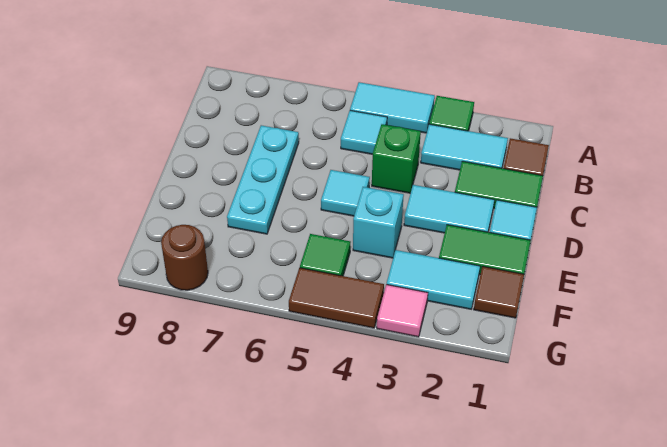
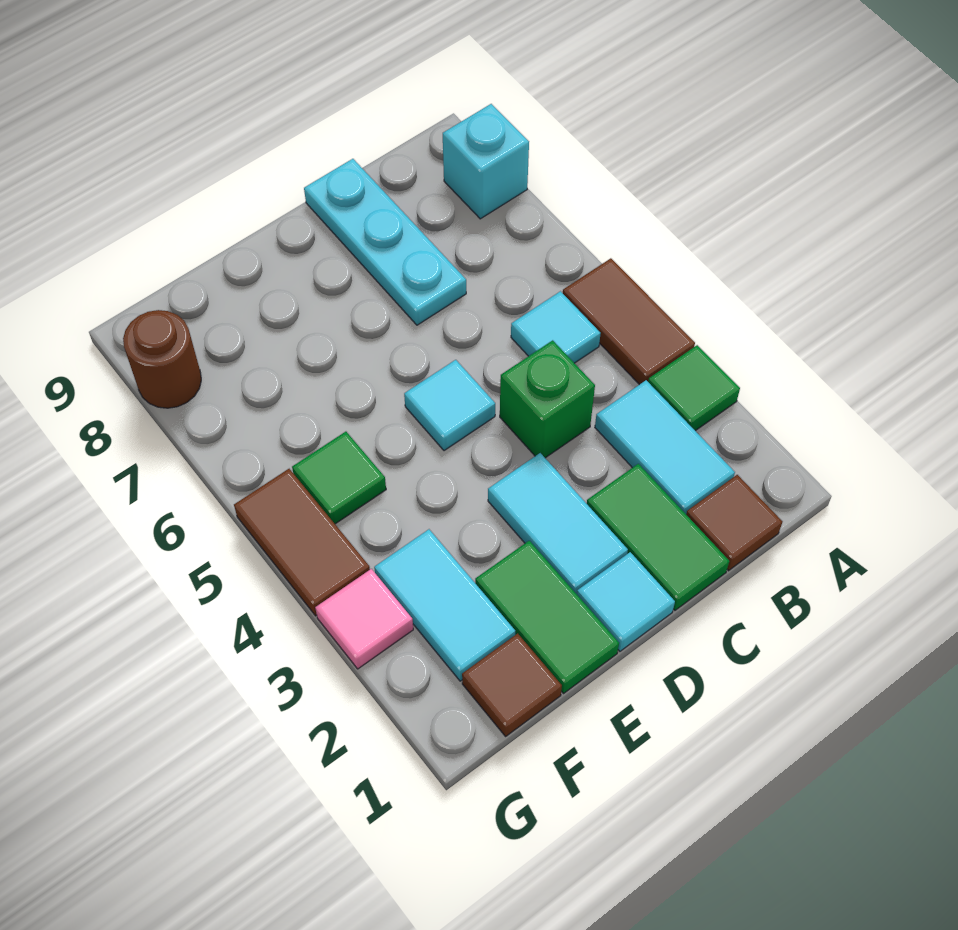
cyan tile A4:A5 level 1 -> brown tile A4:A5 level 1
cyan plate C7:E7 level 1 -> cyan plate C7:C9 level 1
cyan brick E4 level 1 -> cyan brick A8 level 1

